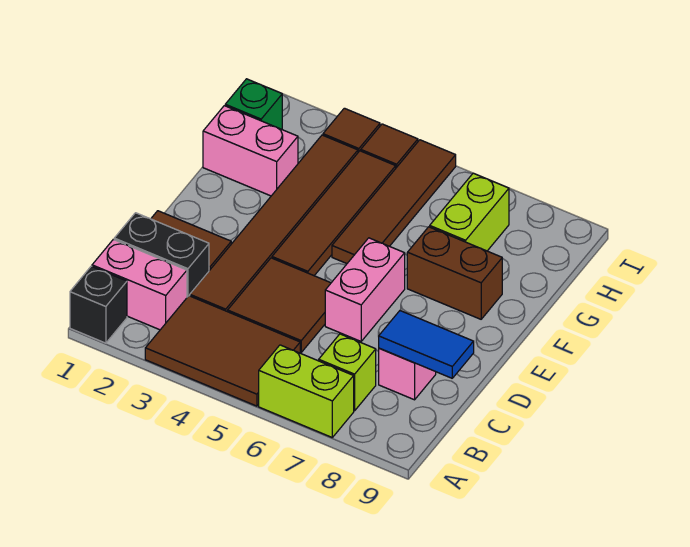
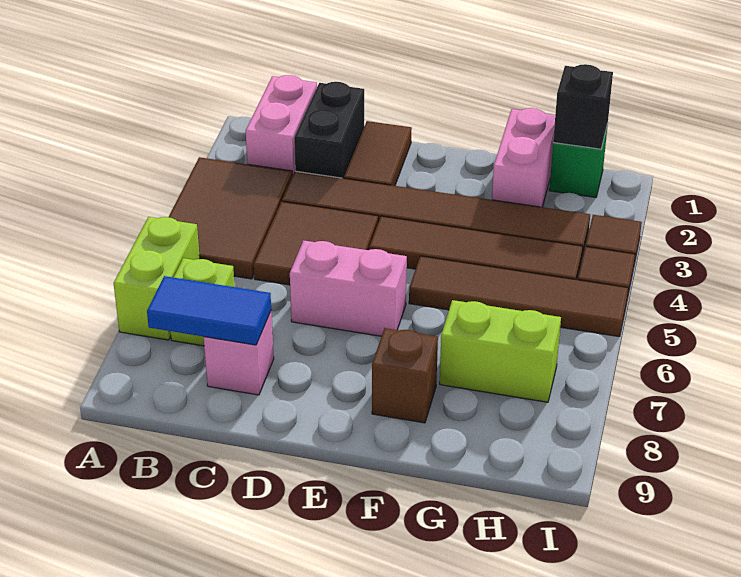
black brick A1 level 1 -> black brick H1 level 2
blue tile C8:C9 level 2 -> blue tile B8:C8 level 2
brown brick F7:F8 level 1 -> brown brick F8 level 1

